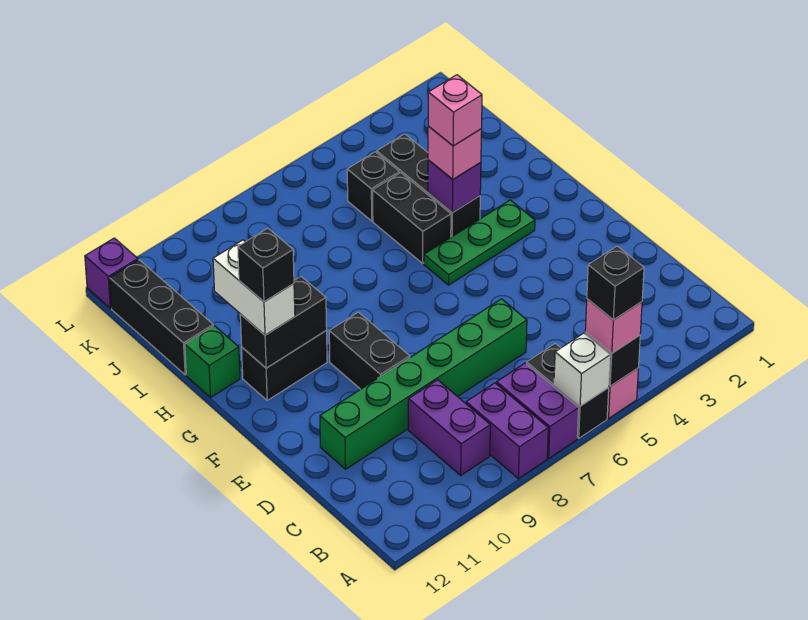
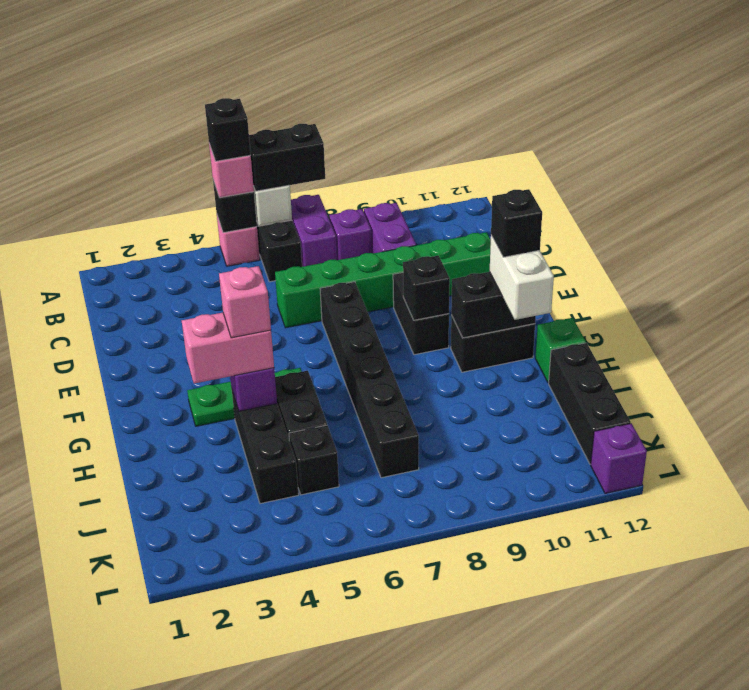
none -> black brick A6:A7 level 3
purple brick A8:B8 level 1 -> purple brick B8 level 1
none -> black brick E7:J7 level 1
none -> black brick F9 level 2
pink brick H4 level 3 -> pink brick H3:H4 level 3

